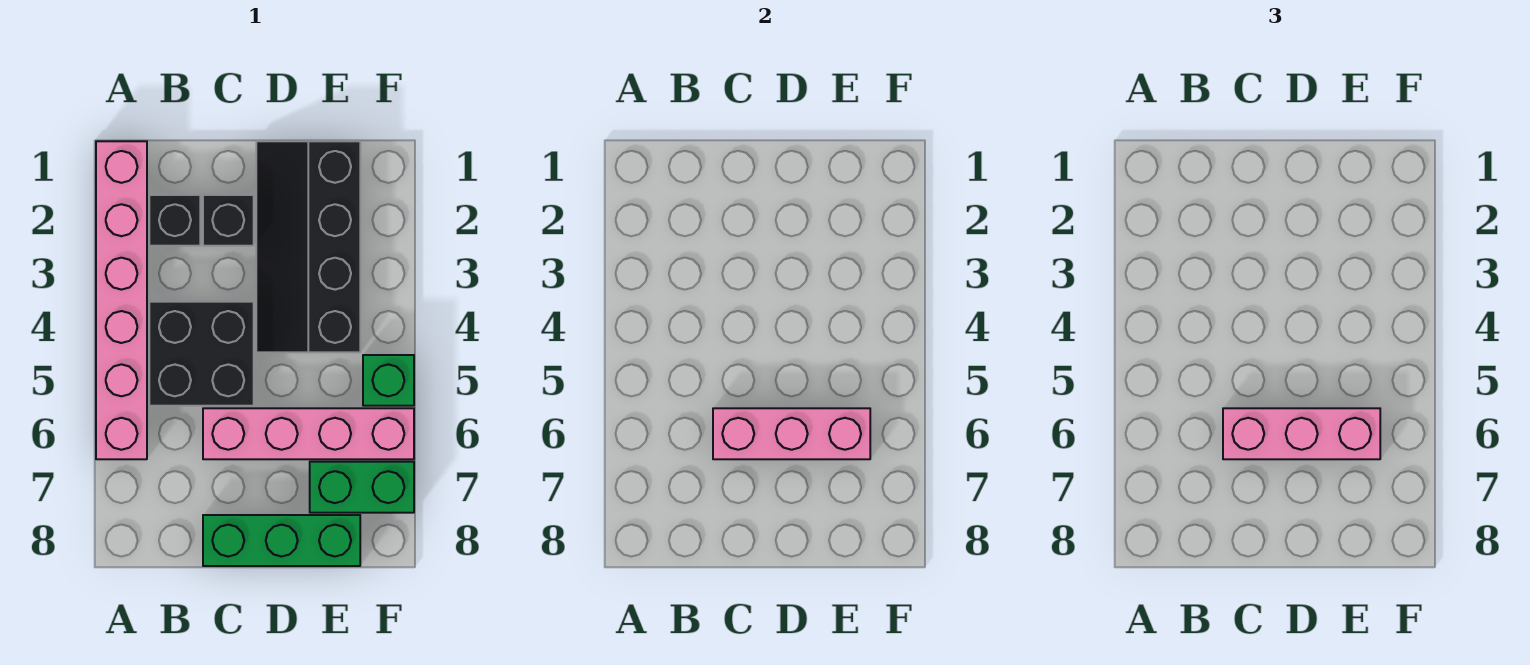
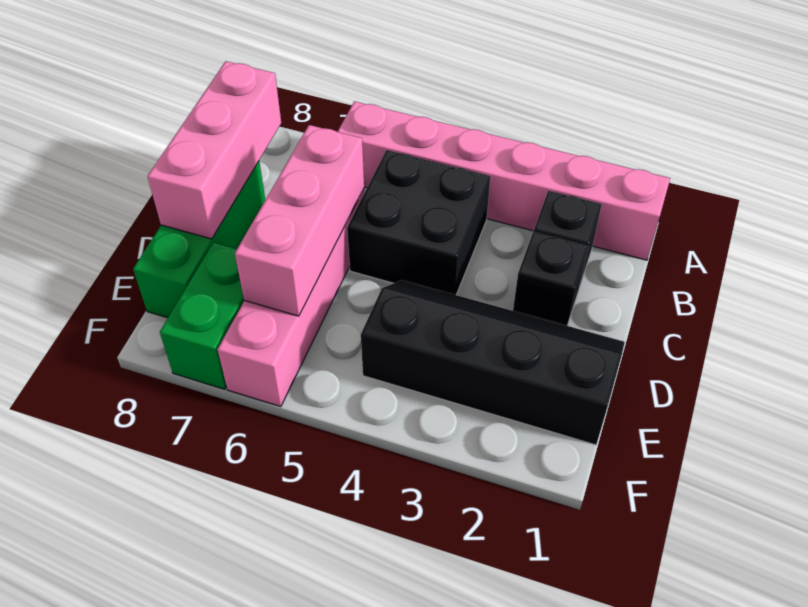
pink brick C6:E6 level 3 -> pink brick B8:D8 level 2
green brick F5 level 1 -> none

